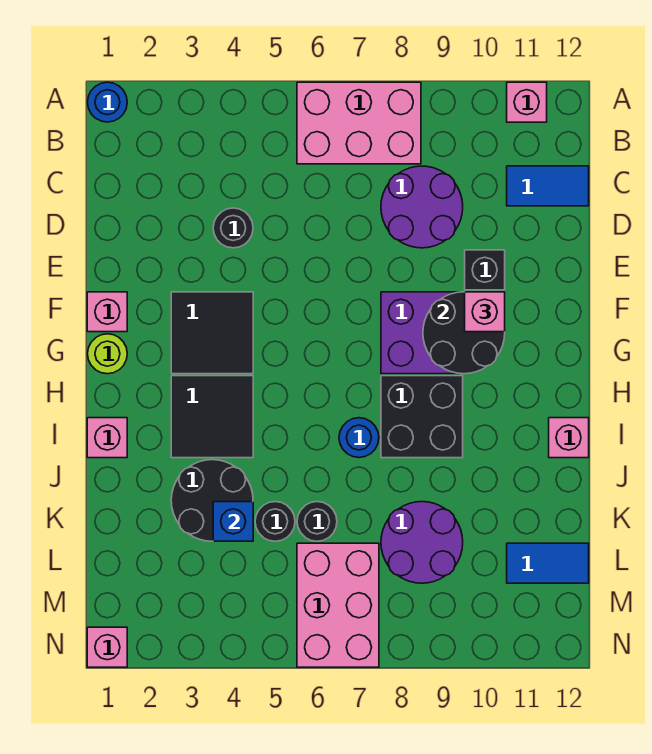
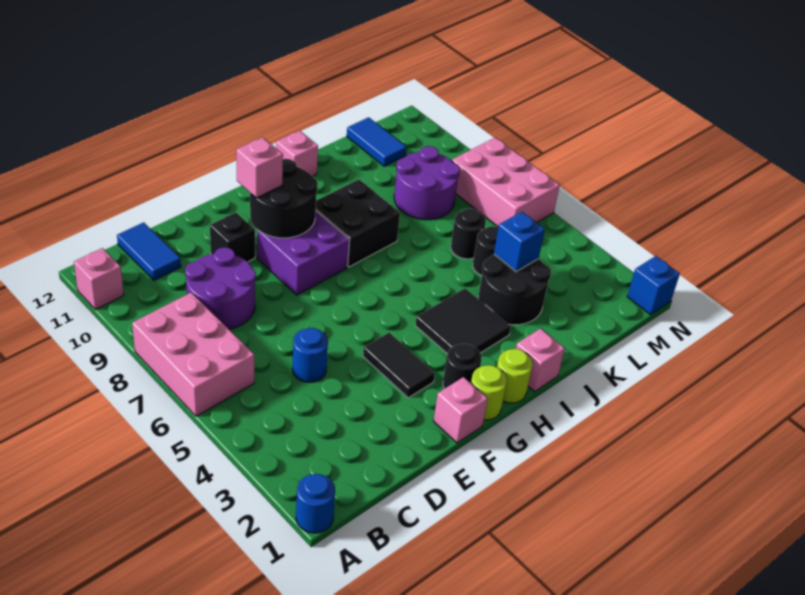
black round brick D4 level 1 -> black round brick G2 level 1
black tile F3:G4 level 1 -> black tile F3:F4 level 1
none -> lime round brick H1 level 1
blue round brick I7 level 1 -> blue round brick D5 level 1
pink brick L6:N7 level 1 -> pink brick M6:N8 level 1
pink brick N1 level 1 -> blue brick N1 level 1

